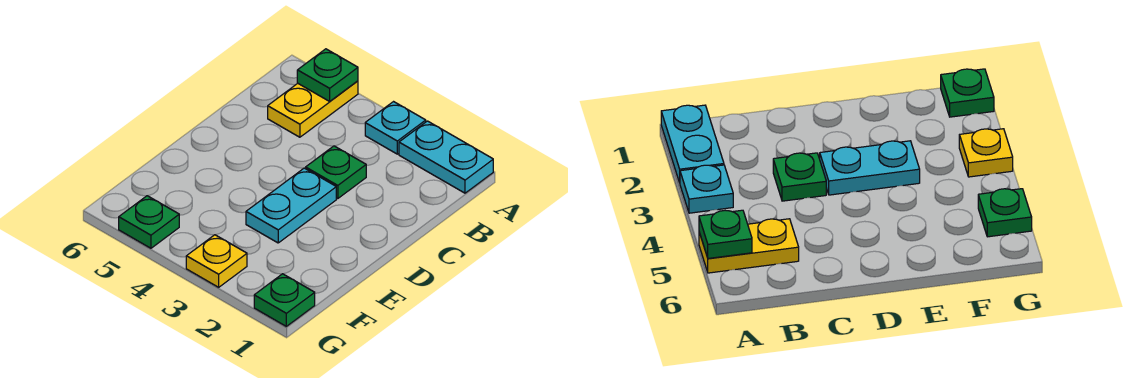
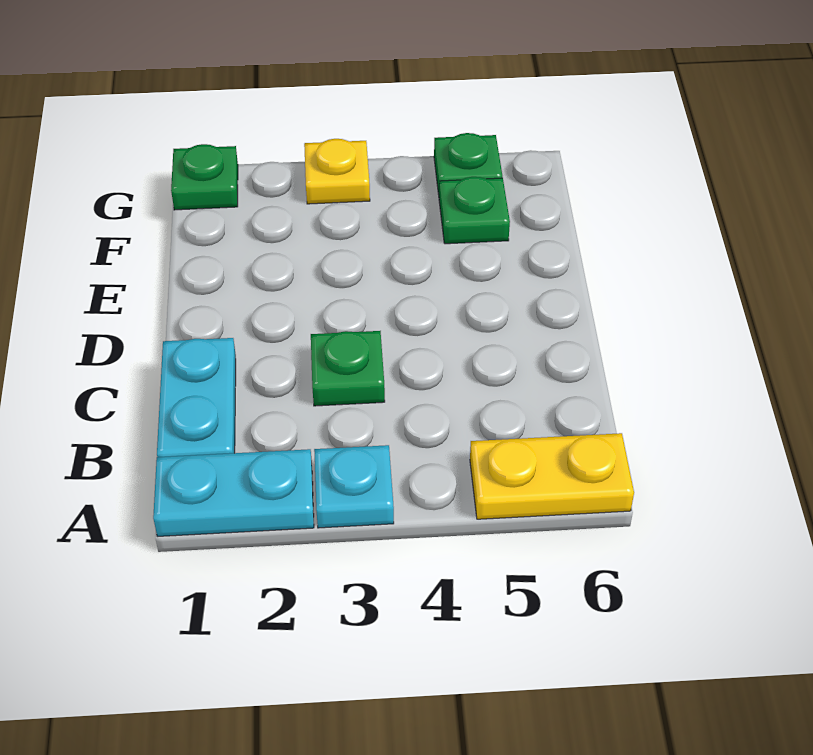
yellow plate A5:B5 level 1 -> yellow plate A5:A6 level 1
green plate A5 level 2 -> green plate F5 level 1
cyan plate D3:E3 level 1 -> cyan plate B1:C1 level 1

